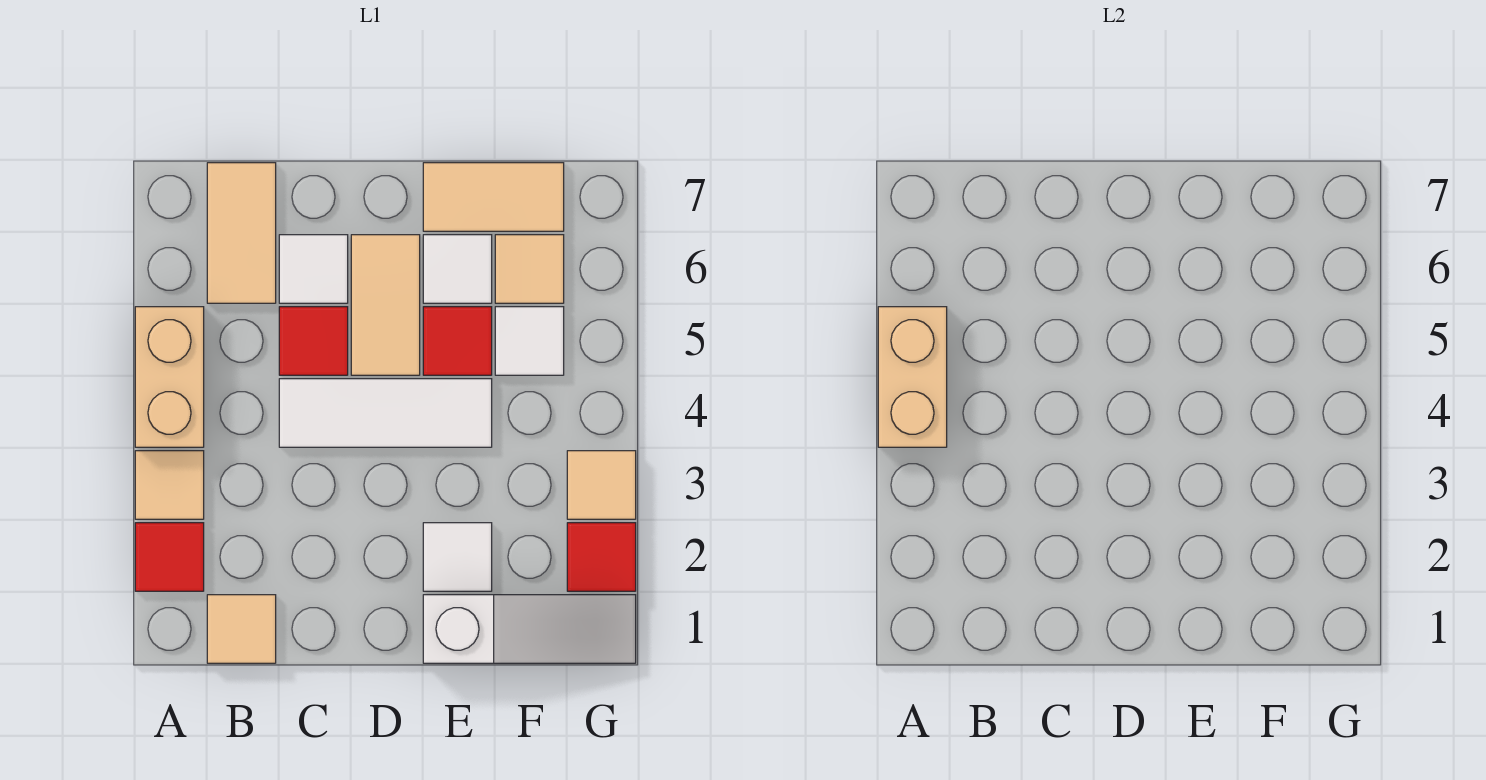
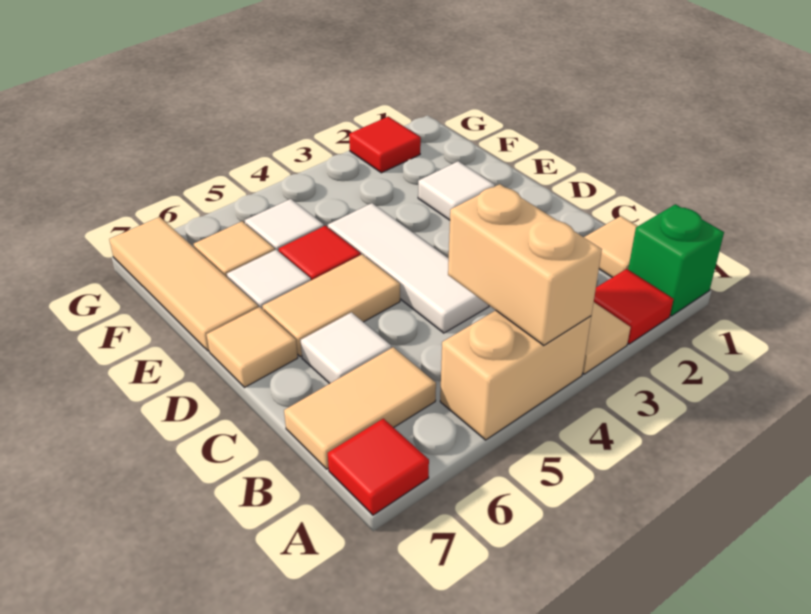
none -> green brick A1 level 1
tan brick A4:A5 level 2 -> tan brick A4:B4 level 2
red tile C5 level 1 -> red tile A7 level 1
white slope E1:G1 level 1 top E -> none
tan tile E7:F7 level 1 -> tan tile E7:G7 level 1
tan tile G3 level 1 -> tan tile D7 level 1

